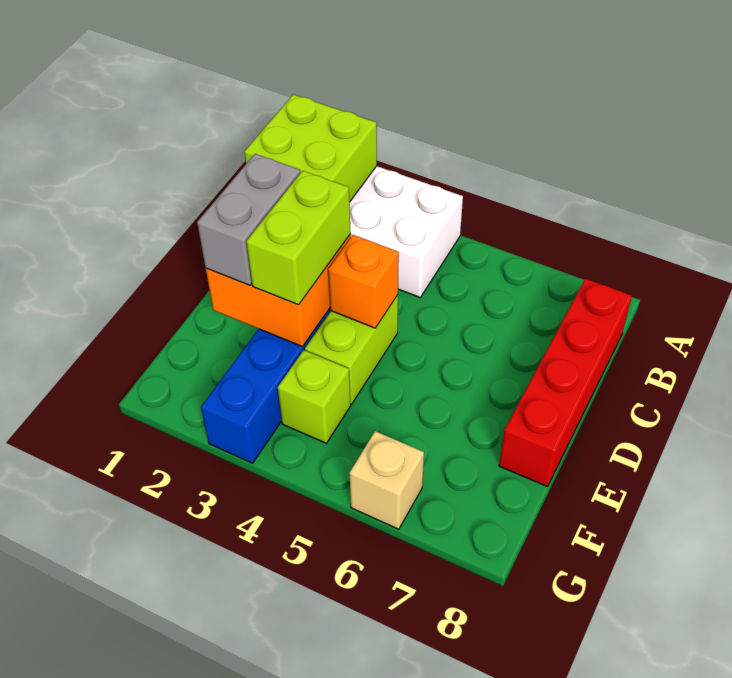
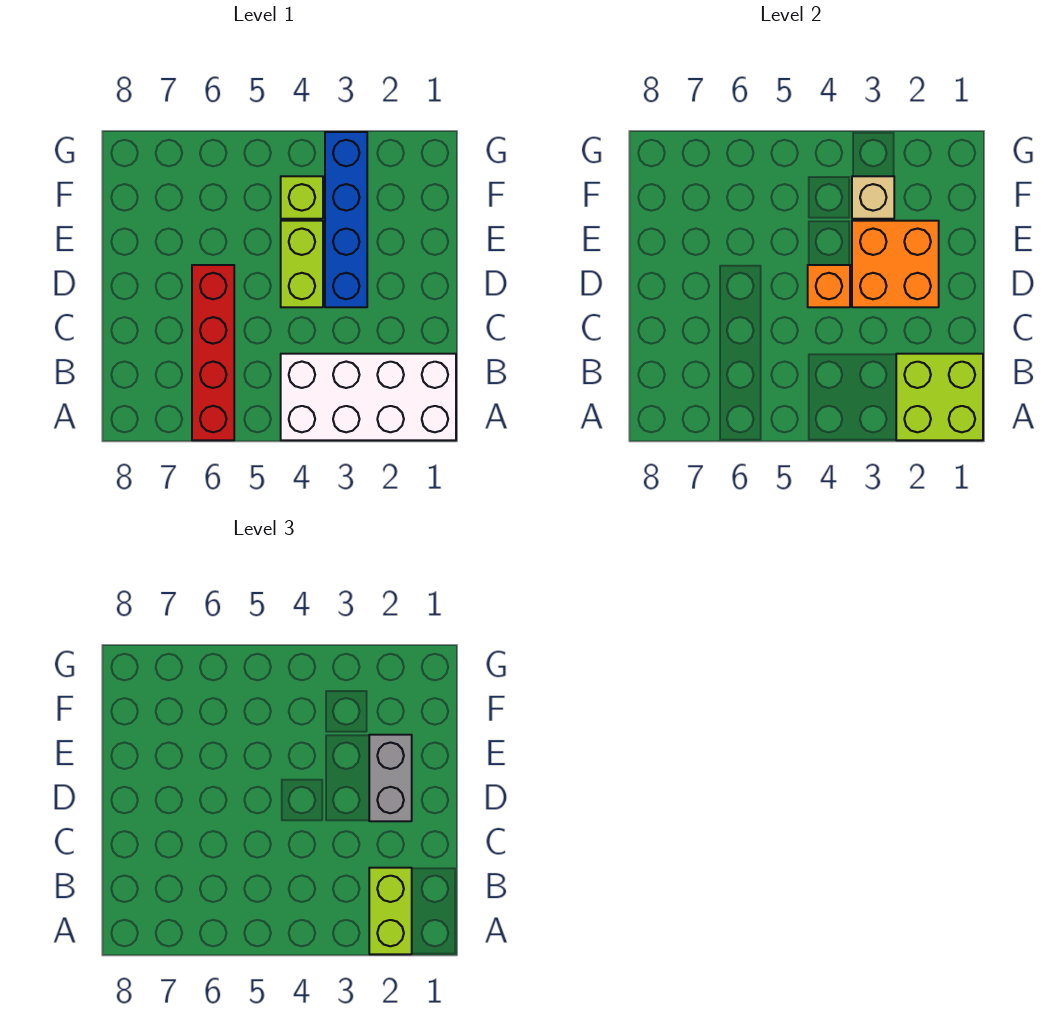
red brick B8:E8 level 1 -> red brick A6:D6 level 1
lime brick D3:E3 level 3 -> lime brick A2:B2 level 3
tan brick G6 level 1 -> tan brick F3 level 2

